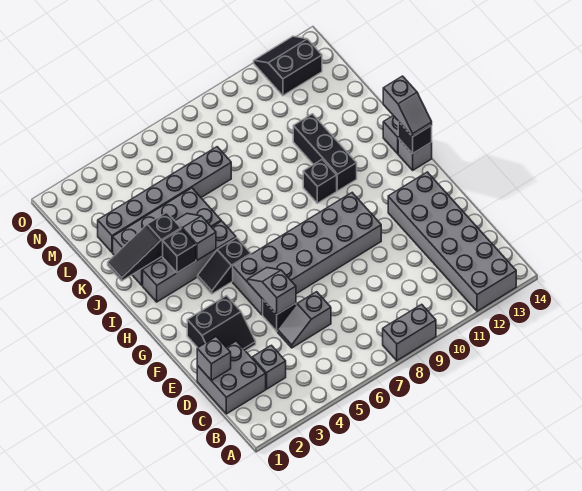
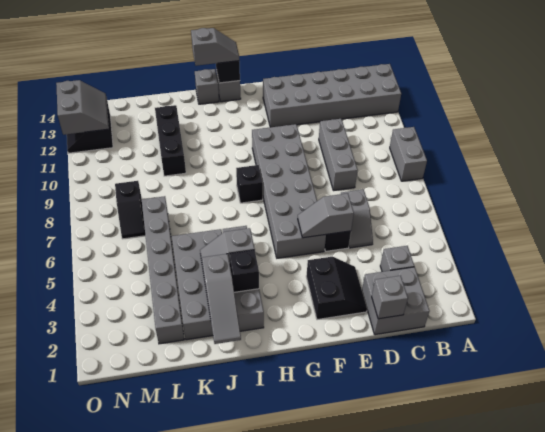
none -> grey brick D8:D10 level 1
black slope H4:H5 level 1 top 5 -> black slope M7:M8 level 1 top 8
black brick I10 level 1 -> black brick H8 level 1
black brick I11:K11 level 1 -> black brick K10:K12 level 1
black slope J1:J3 level 2 top 3 -> grey slope J1:J3 level 2 top 3
none -> grey slope N12:O13 level 2 top O

